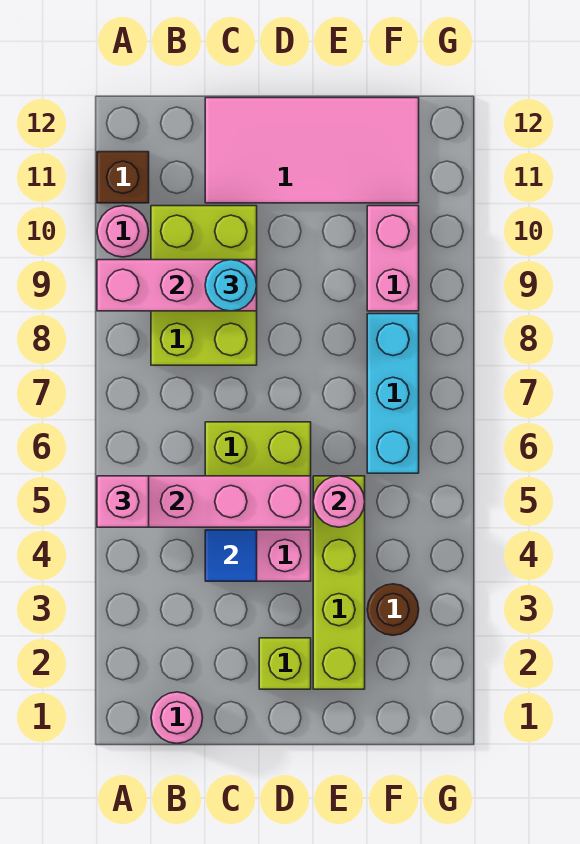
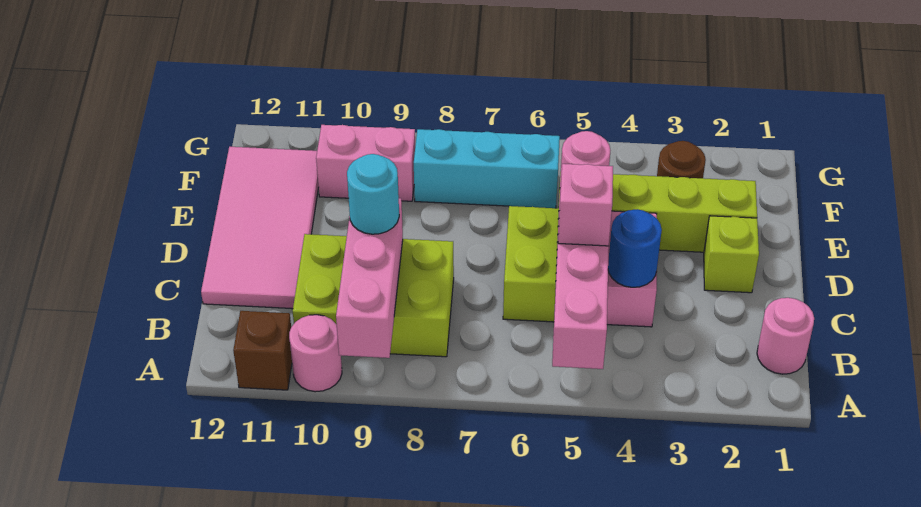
pink brick A5 level 3 -> pink brick C5 level 3
blue tile C4 level 2 -> blue round brick C4 level 2

